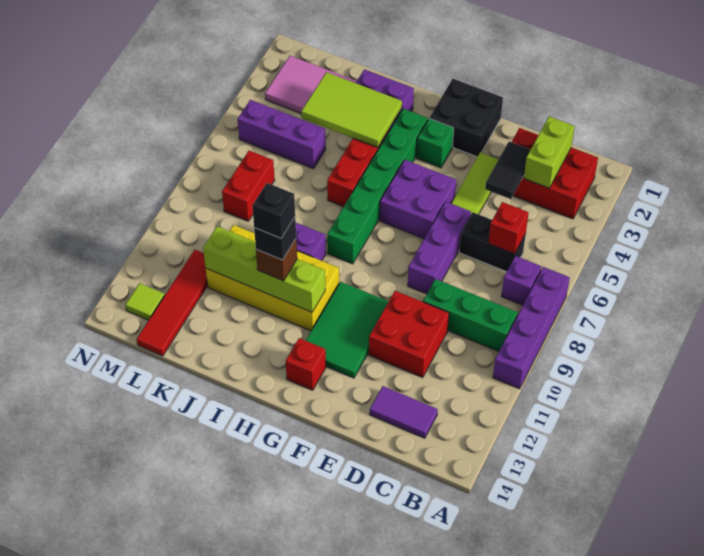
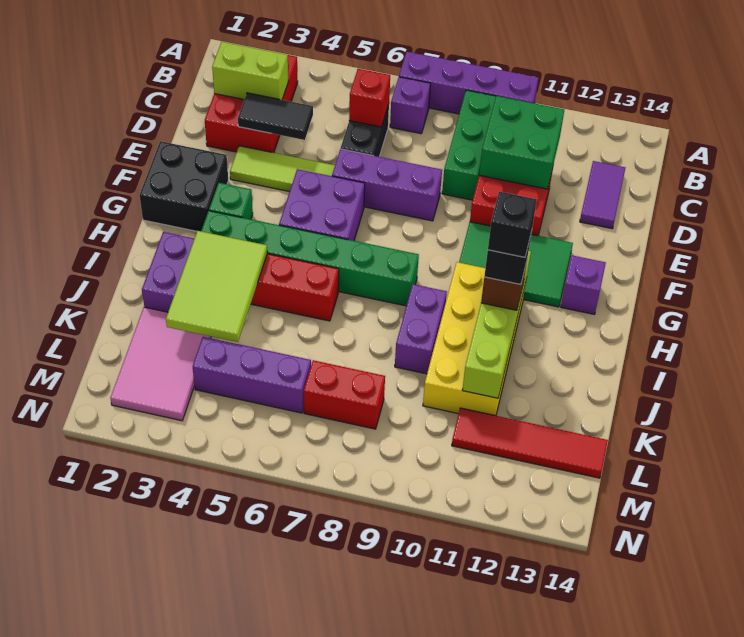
none -> green brick C10:D11 level 2
red brick G13 level 1 -> purple brick G13 level 1
purple brick K5:M5 level 1 -> purple brick L4:L6 level 1
lime tile M13 level 1 -> none

